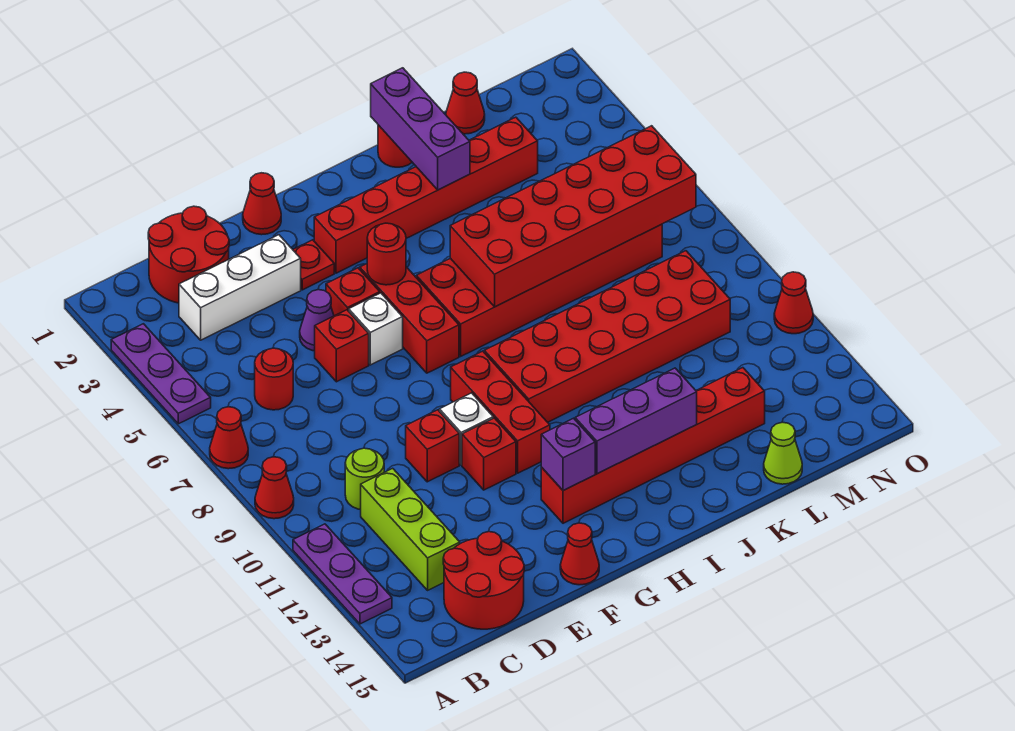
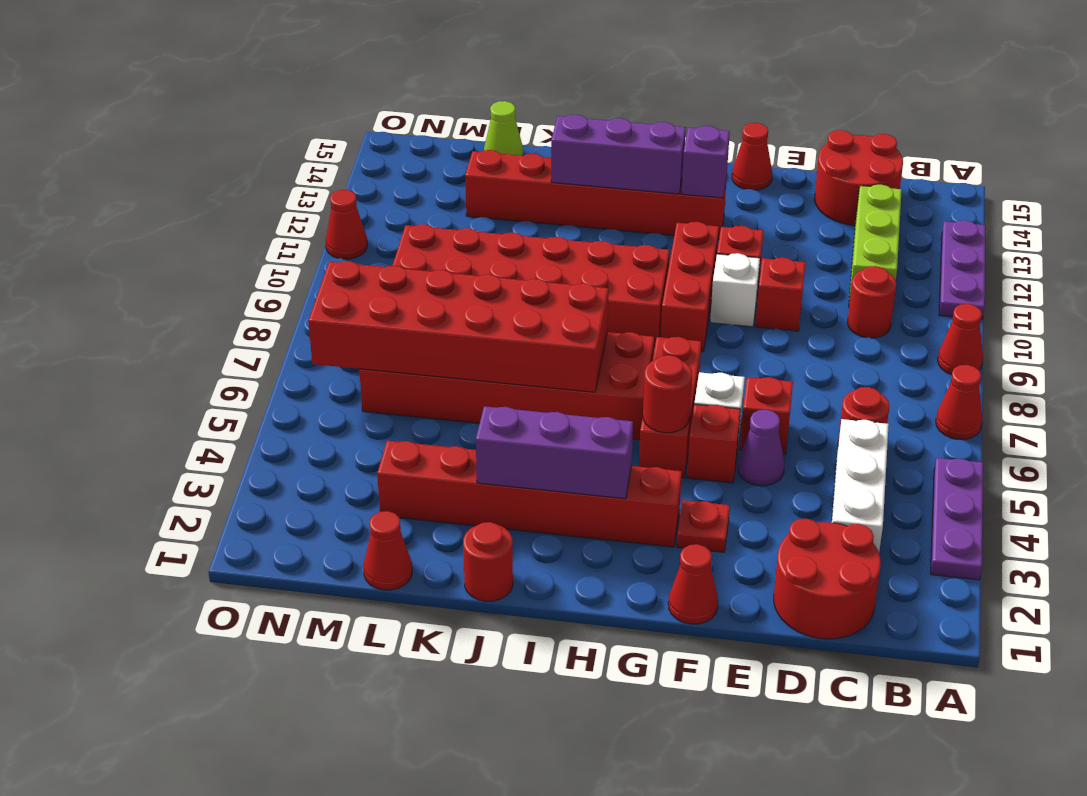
white brick C3:E3 level 1 -> white brick C3:C5 level 1
lime round brick C10 level 1 -> red round brick C10 level 1
purple brick J1:J3 level 2 -> purple brick H3:J3 level 2

